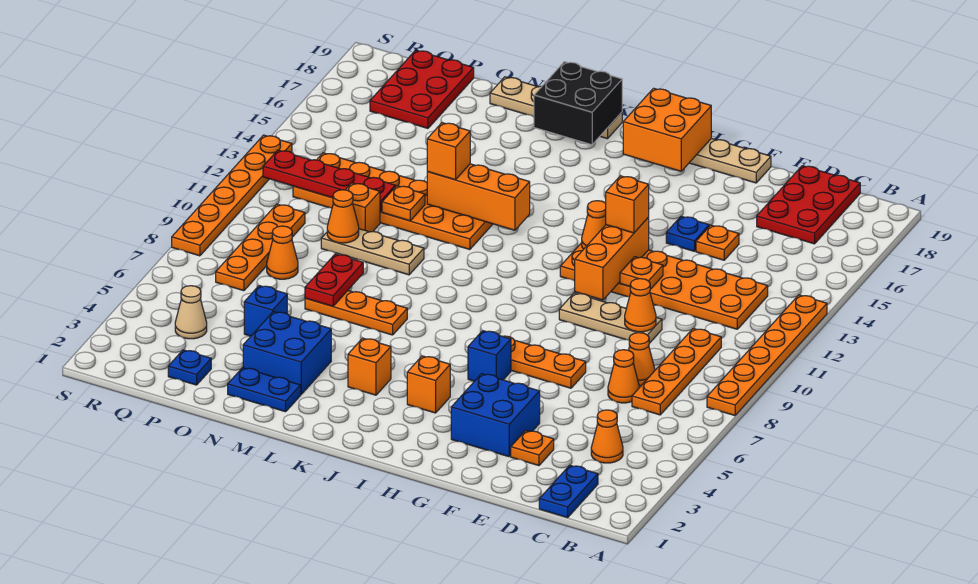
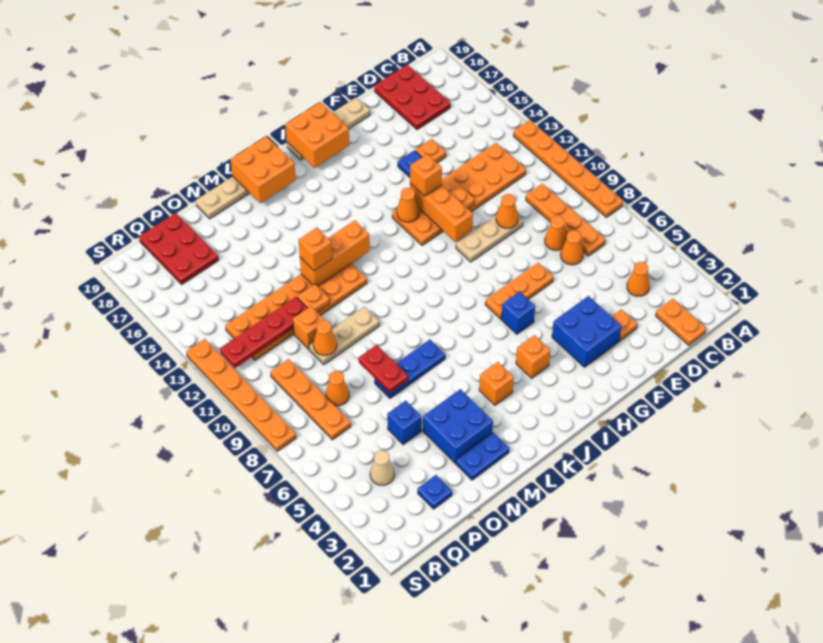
blue plate C1:C2 level 1 -> orange plate C1:C2 level 1
black brick K18:L19 level 2 -> orange brick K18:L19 level 2
orange plate L7:N7 level 1 -> blue plate L7:N7 level 1

